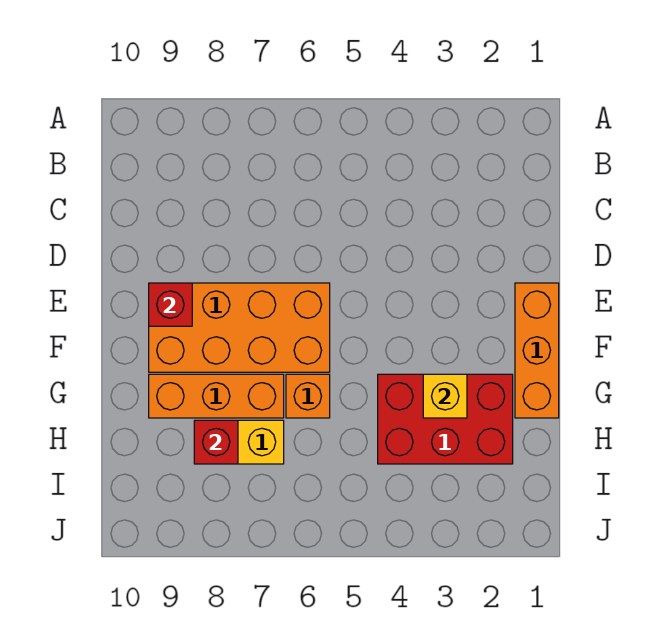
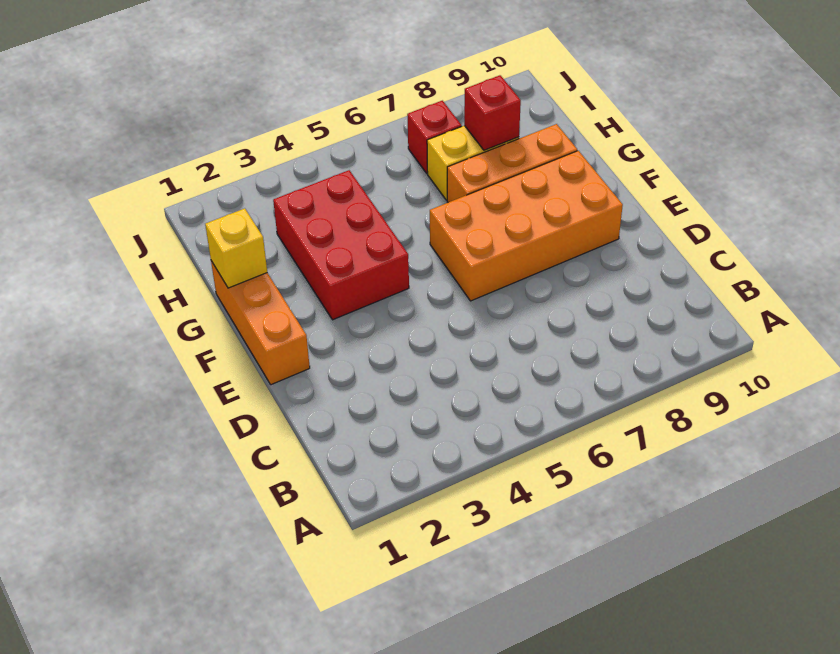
red brick E9 level 2 -> red brick I7 level 1
red brick G2:H4 level 1 -> red brick F3:H4 level 1
yellow brick G3 level 2 -> yellow brick G1 level 2
orange brick G6 level 1 -> none

